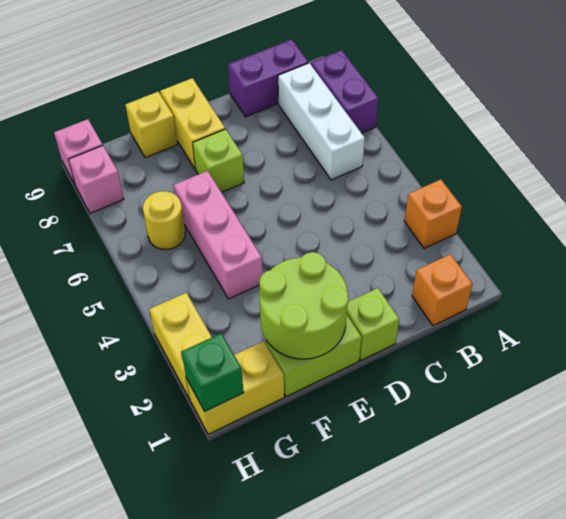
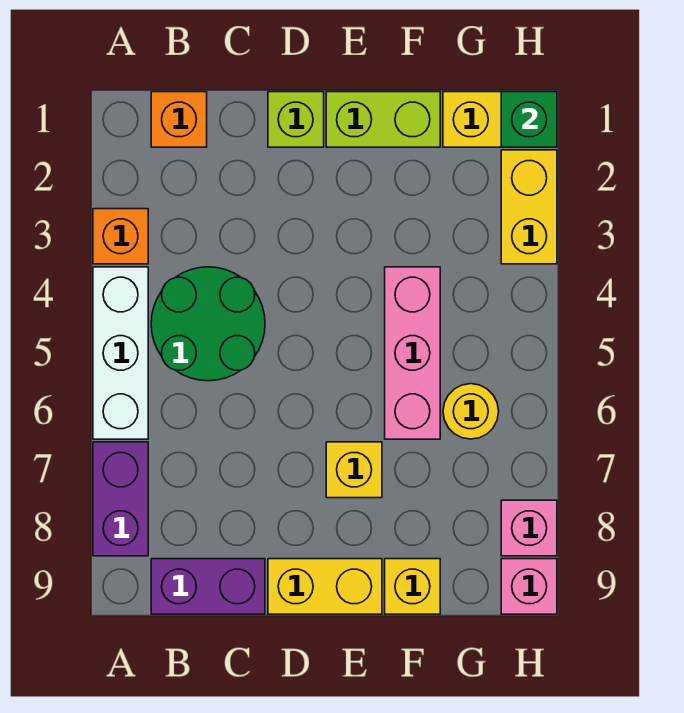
none -> green round brick B4:C5 level 1
white brick B6:B8 level 1 -> white brick A4:A6 level 1
lime round brick E1:F2 level 2 -> none
lime brick E7 level 1 -> yellow brick E7 level 1
yellow brick E8:E9 level 1 -> yellow brick D9:E9 level 1

